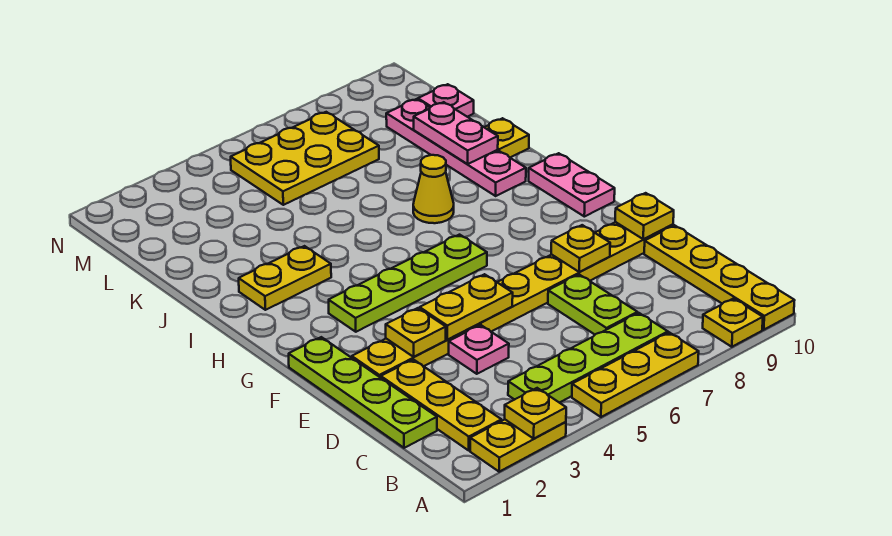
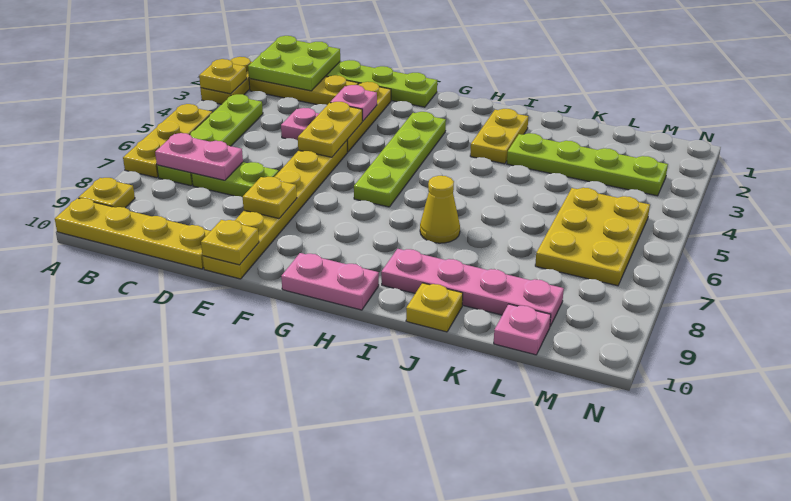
none -> lime plate B1:C2 level 2
yellow plate E3 level 2 -> pink plate E3 level 2
none -> lime plate J3:M3 level 1
pink plate J9:K9 level 2 -> pink plate B7:C7 level 2

